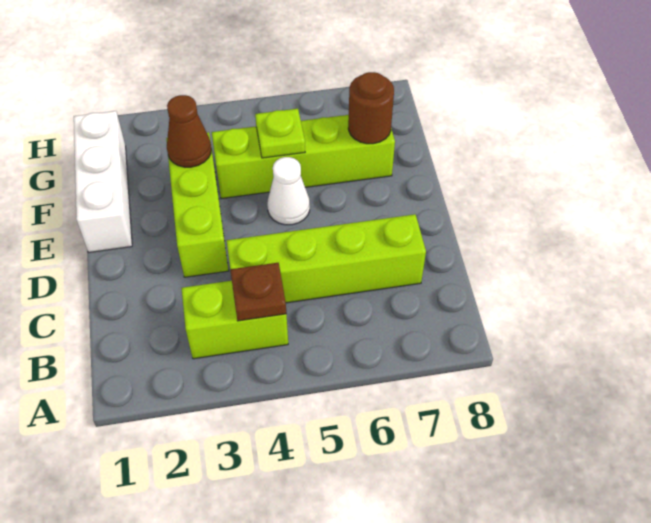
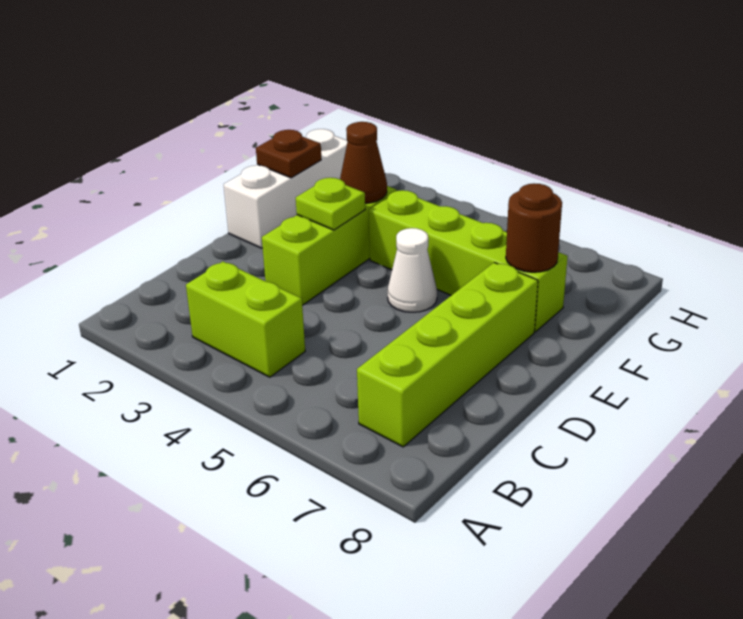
brown plate B4 level 2 -> brown plate F1 level 2
lime brick C4:C7 level 1 -> lime brick B7:E7 level 1
lime plate F5 level 2 -> lime plate E3 level 2

